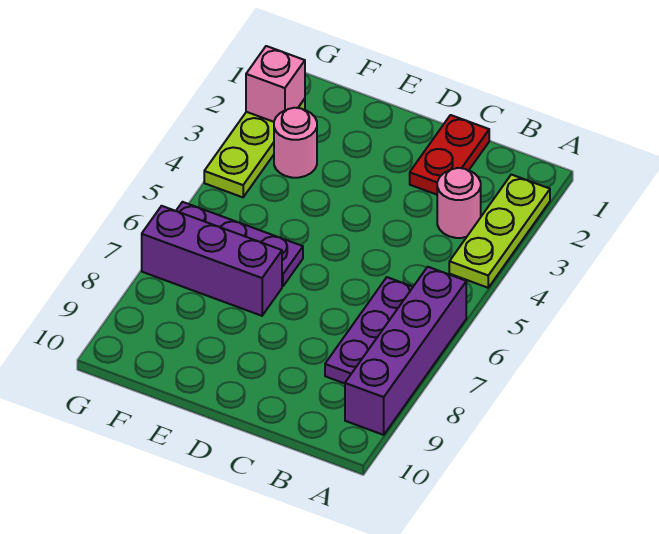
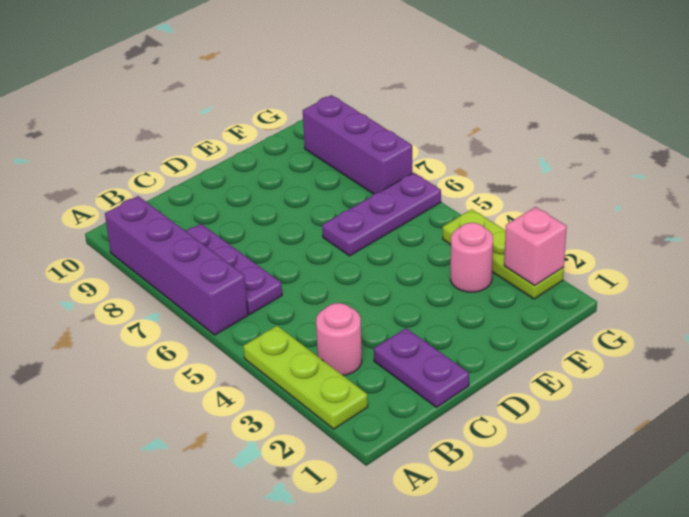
red plate C1:C2 level 1 -> purple plate C1:C2 level 1
purple brick E7:G7 level 1 -> purple brick G7:G9 level 1

